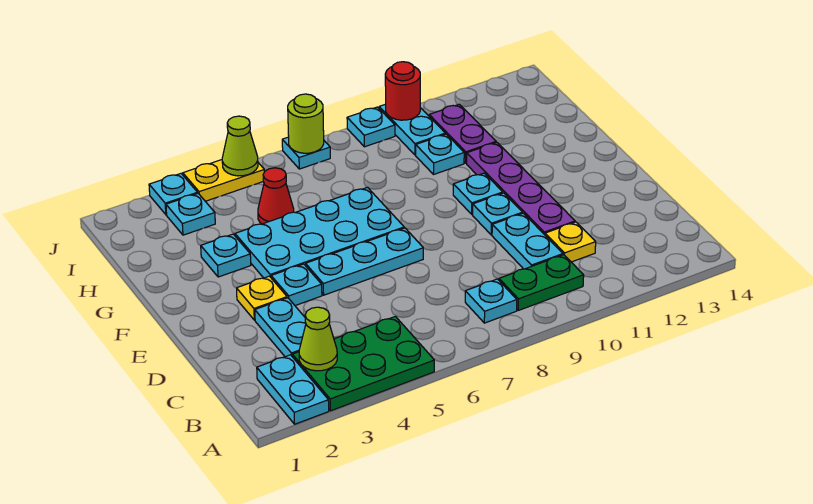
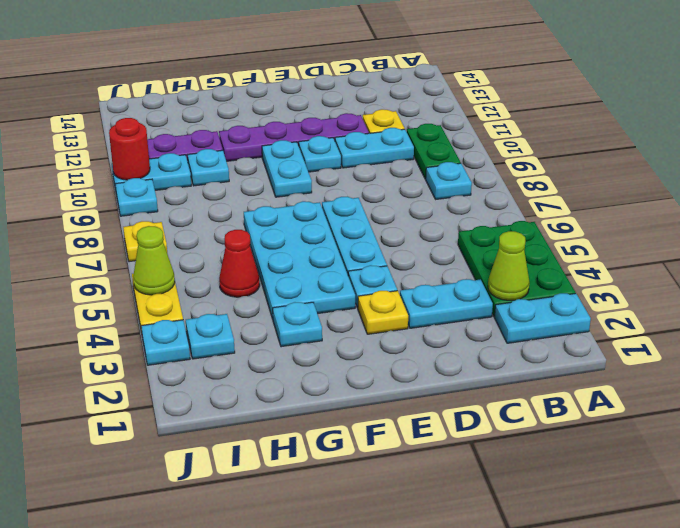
cyan plate F10 level 1 -> cyan plate F9:F10 level 1
cyan plate J7 level 1 -> yellow plate J7 level 1
lime round brick J7 level 2 -> none

